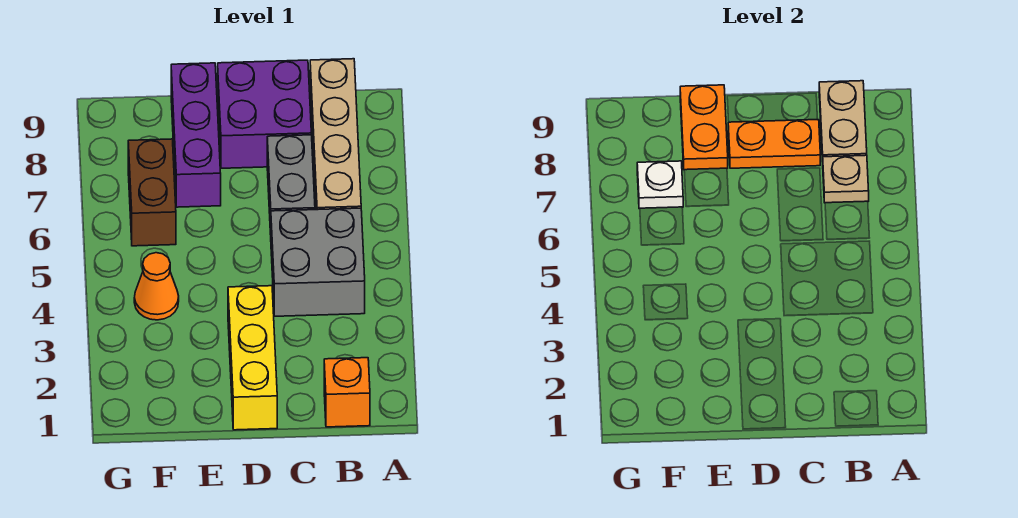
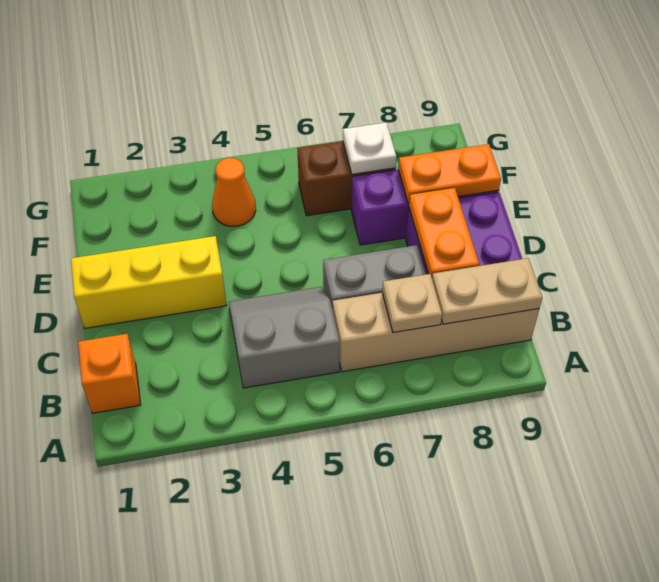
grey brick B4:C5 level 1 -> grey slope B4:C5 level 1 top B

